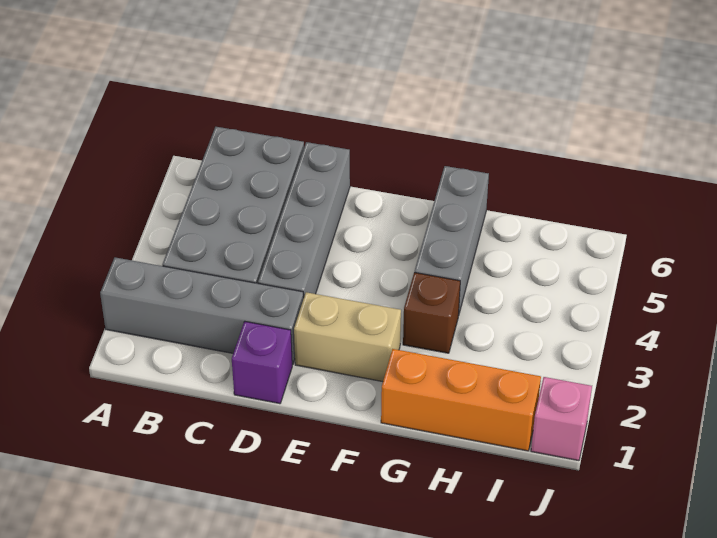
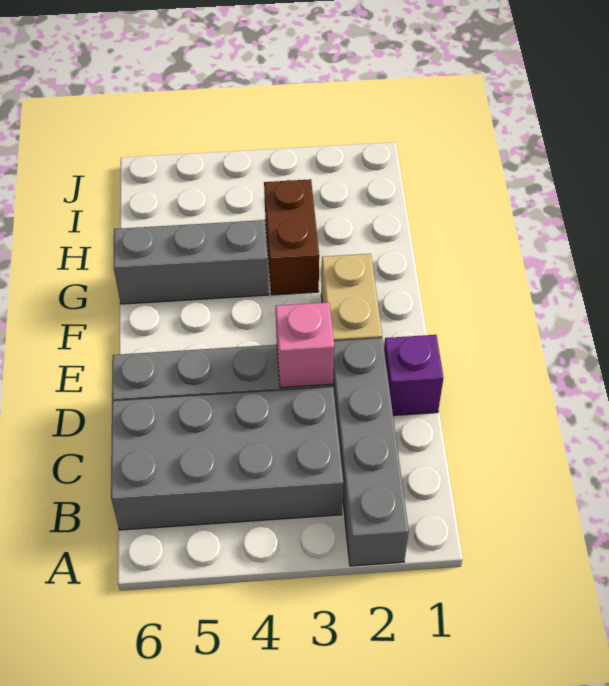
orange brick G1:I1 level 1 -> none
brown brick G3 level 1 -> brown brick G3:H3 level 1
pink brick J1 level 1 -> pink brick D3 level 2

